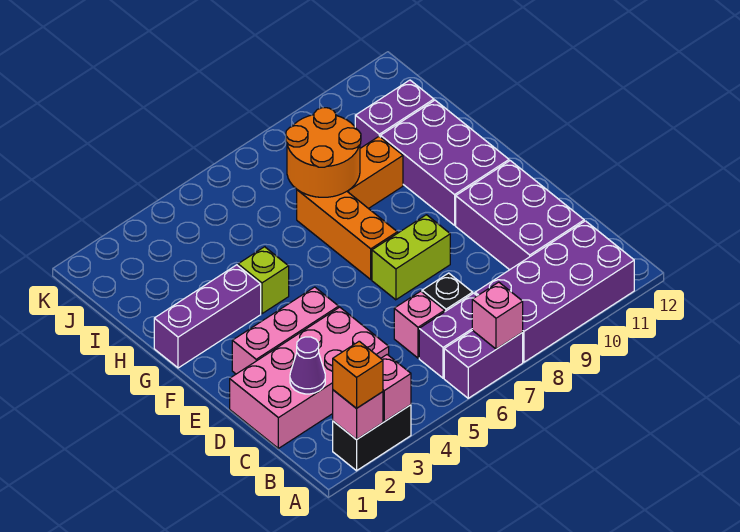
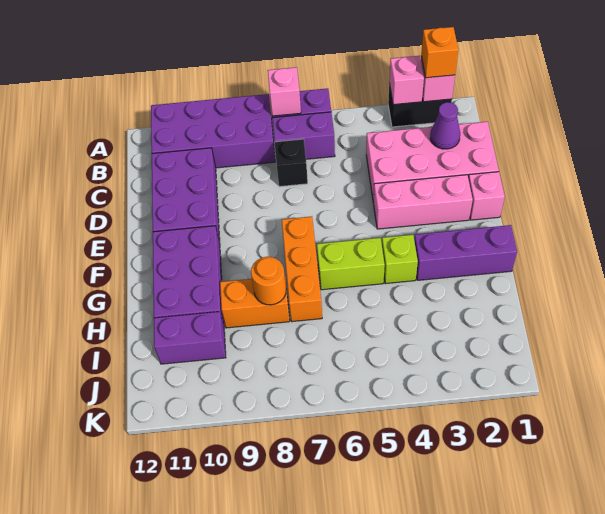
pink brick C6 level 1 -> pink brick E1 level 1
lime brick E7:E8 level 1 -> lime brick G5:G6 level 1
orange round brick H7:I8 level 2 -> orange round brick H8 level 2

